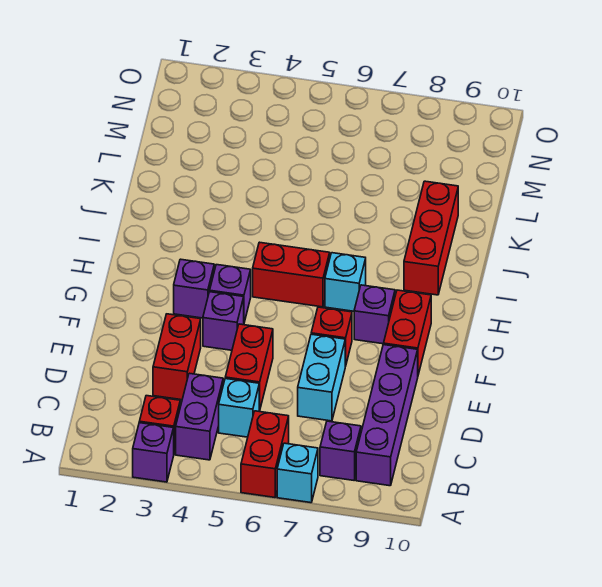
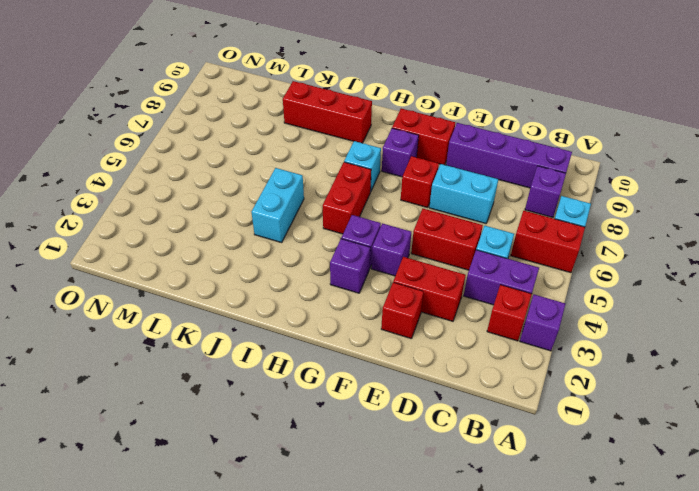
none -> red brick E2 level 1
none -> cyan brick J4:J5 level 1

